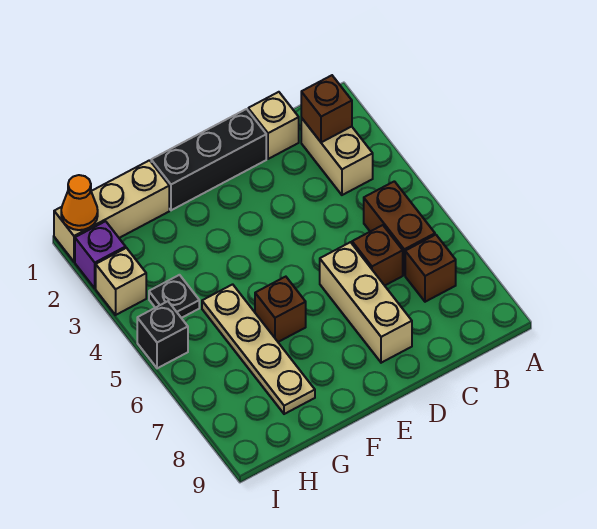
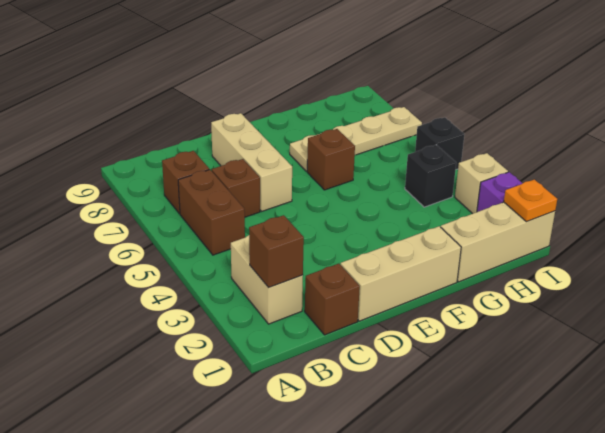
tan brick C1 level 1 -> brown brick C1 level 1
black brick D1:F1 level 1 -> tan brick D1:F1 level 1
tan plate G5:G8 level 1 -> tan plate F7:I7 level 1
black plate H4 level 1 -> black brick H4 level 1
orange cone I1 level 2 -> orange plate I1 level 2

